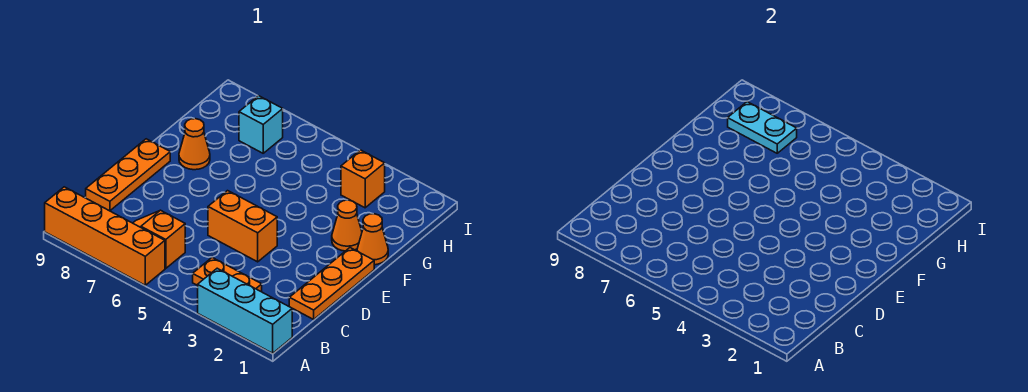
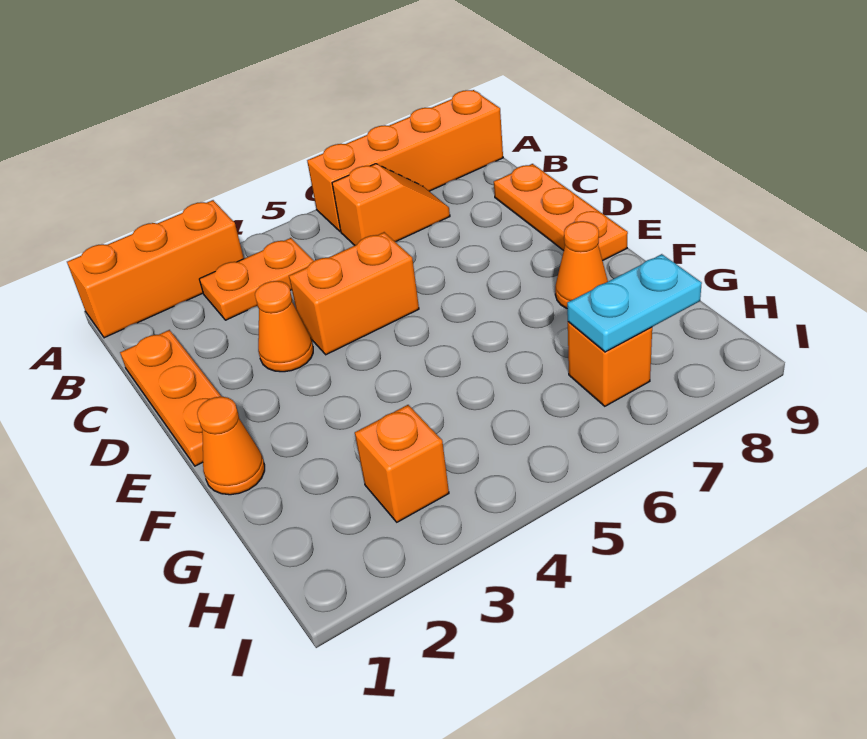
cyan brick A1:A3 level 1 -> orange brick A1:A3 level 1
orange cone F2 level 1 -> orange cone D3 level 1
cyan brick H7 level 1 -> orange brick H7 level 1

